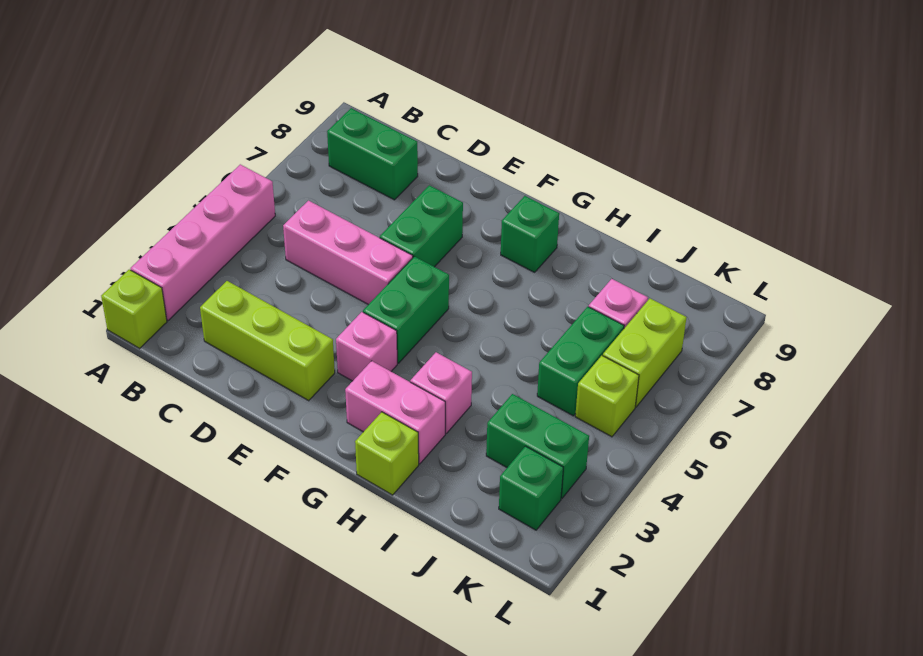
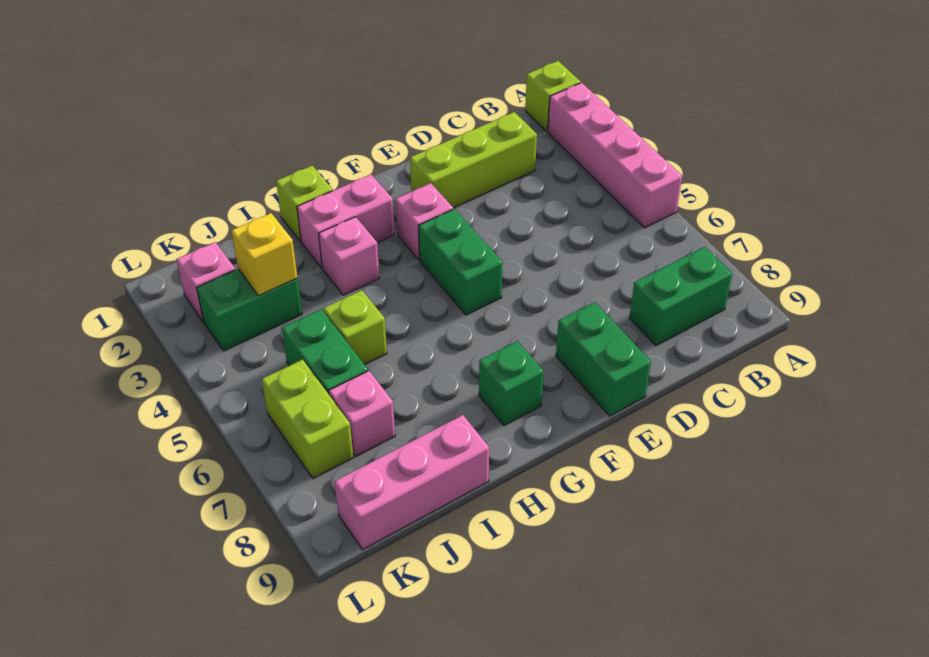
pink brick C5:E5 level 1 -> pink brick I9:K9 level 1
green brick E6:E7 level 1 -> green brick E8:E9 level 1
none -> yellow brick J3 level 2
green brick K2 level 1 -> pink brick K2 level 1
lime brick K5 level 1 -> lime brick I5 level 1

